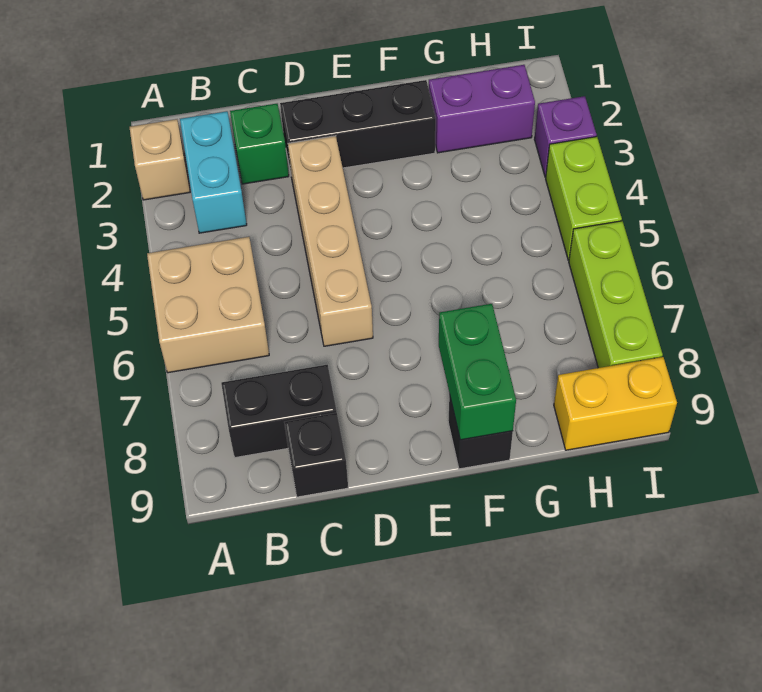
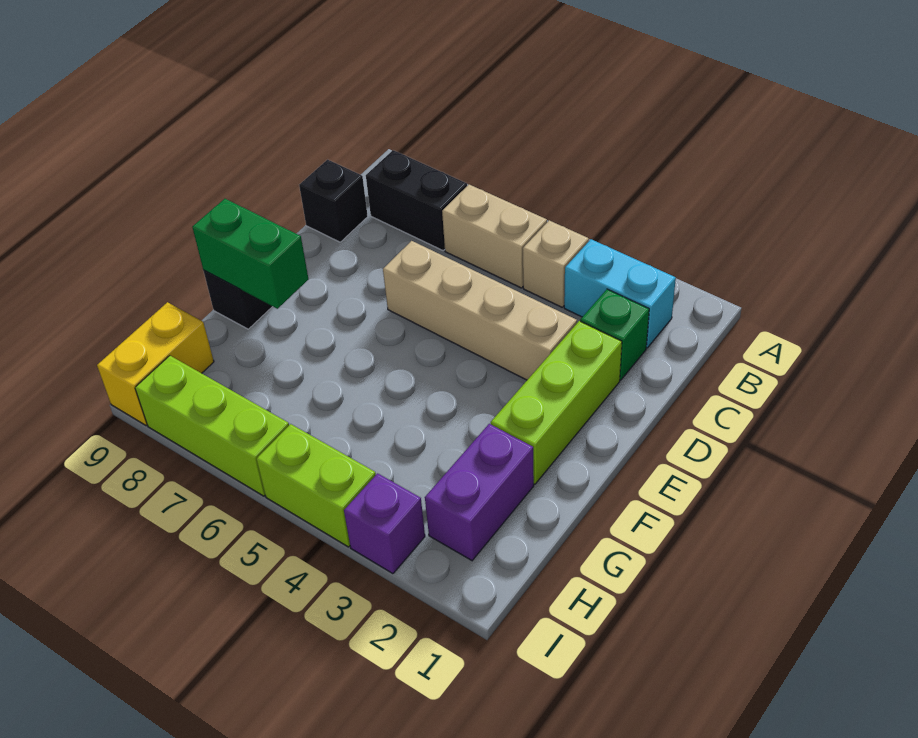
tan brick A2 level 1 -> tan brick B4 level 1
tan brick A5:B6 level 1 -> tan brick B5:B6 level 1
black brick B8:C8 level 1 -> black brick B7:B8 level 1
black brick D2:F2 level 1 -> lime brick D2:F2 level 1

